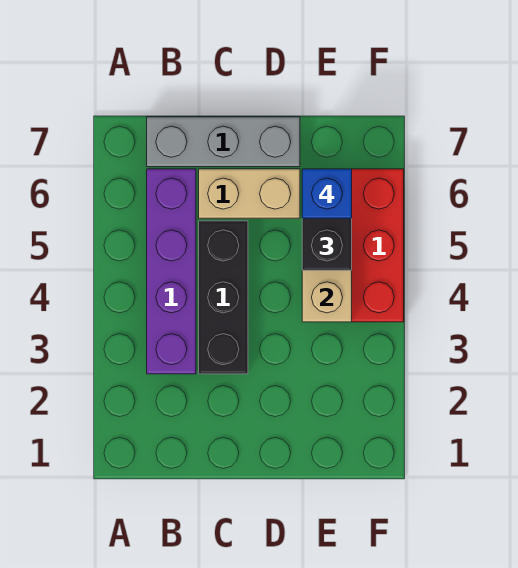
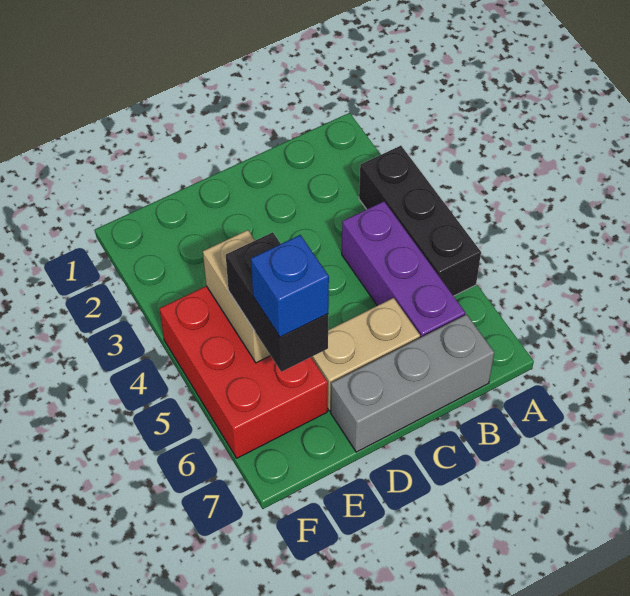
purple brick B3:B6 level 1 -> purple brick B4:B6 level 1
black brick C3:C5 level 1 -> black brick A3:A5 level 1

